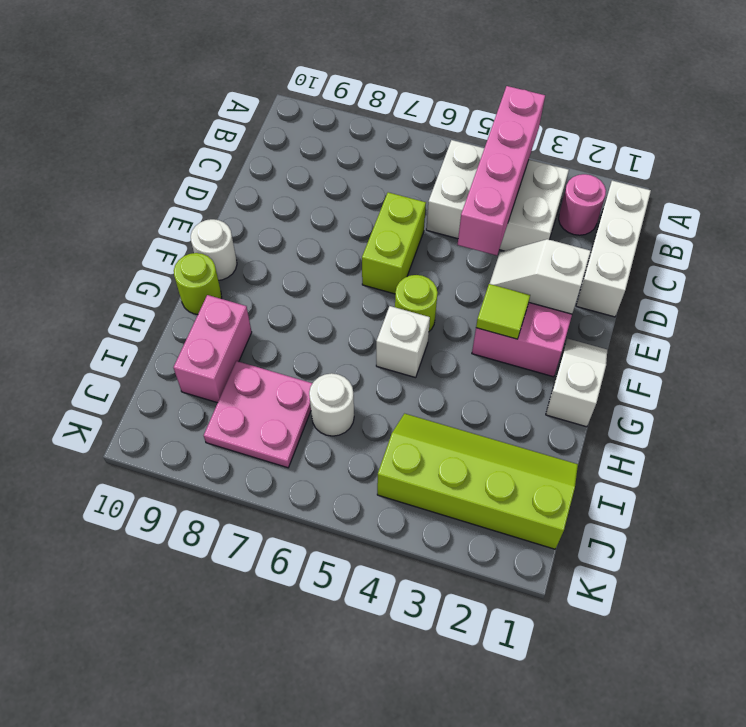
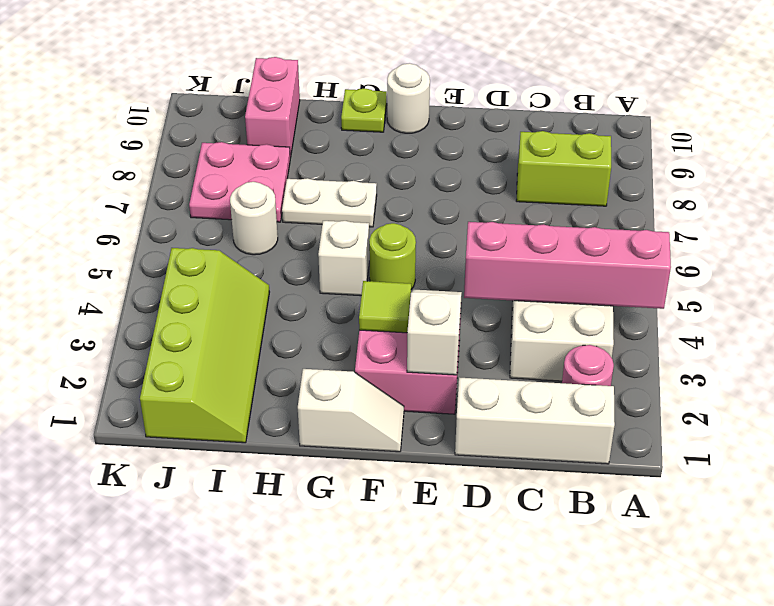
lime brick D6:E6 level 1 -> lime brick B8:C8 level 1
none -> white plate G7:H7 level 1
lime round brick G10 level 1 -> lime plate G10 level 1
pink brick H9:I9 level 1 -> pink brick I9:I10 level 1

